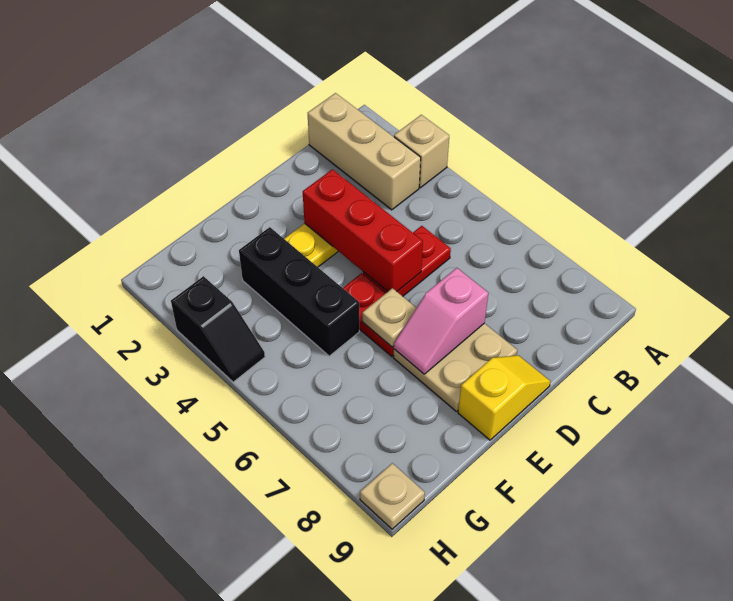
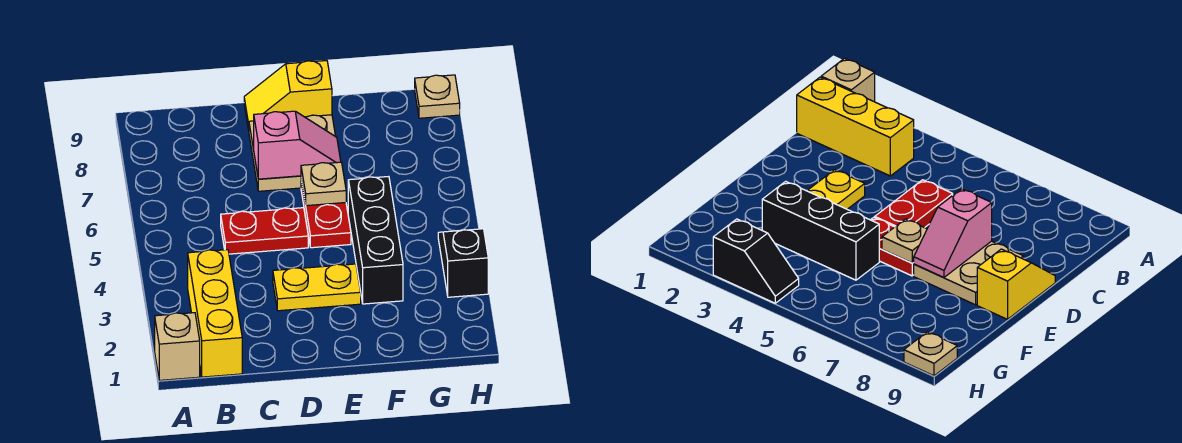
tan brick A3 level 1 -> tan brick A1 level 1
tan brick B1:B3 level 1 -> yellow brick B1:B3 level 1
red brick D3:D5 level 2 -> none

